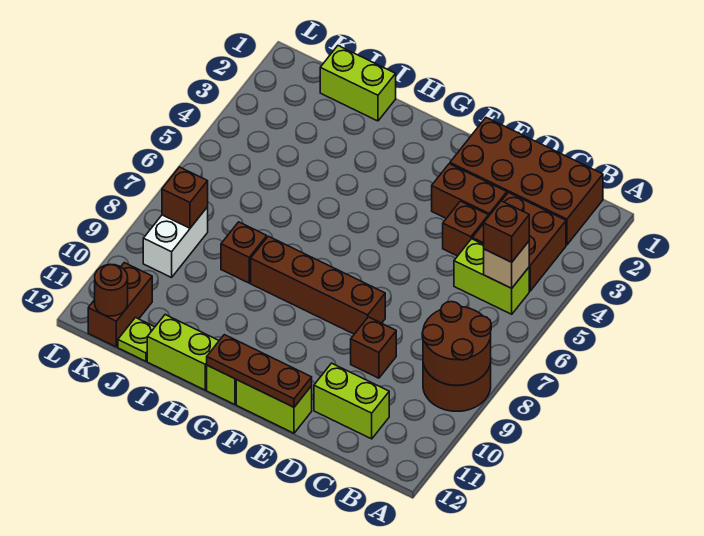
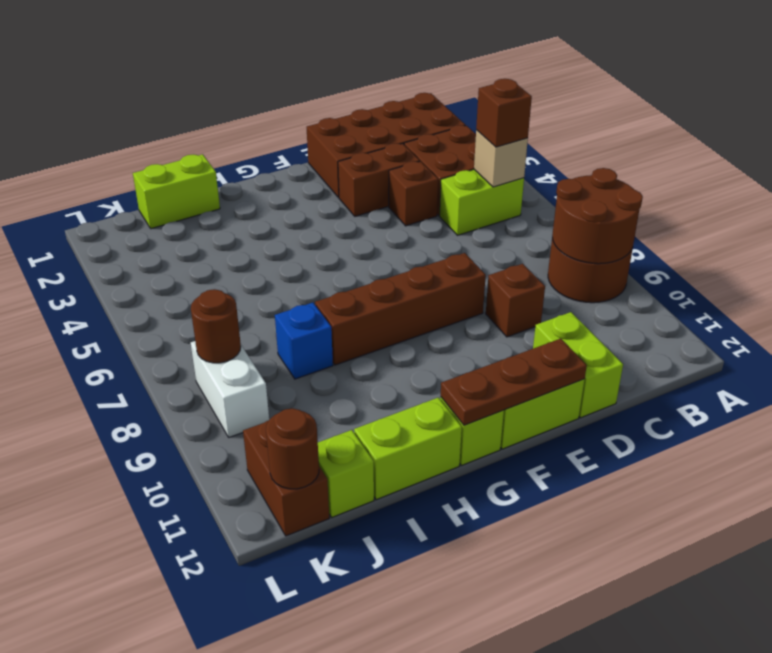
lime brick C11:D11 level 1 -> lime brick D11:D12 level 1
brown brick I8 level 1 -> blue brick I8 level 1
lime plate J12 level 1 -> lime brick J12 level 1
brown brick K8 level 2 -> brown round brick K8 level 2

